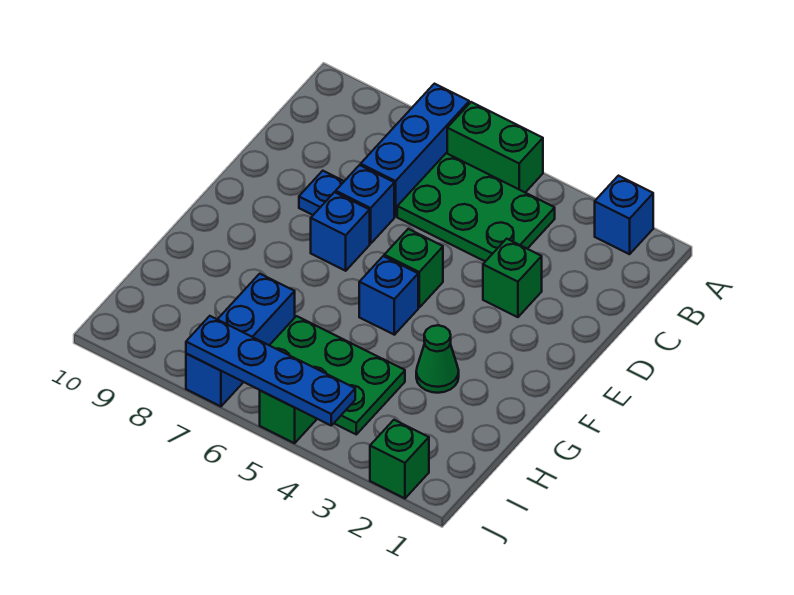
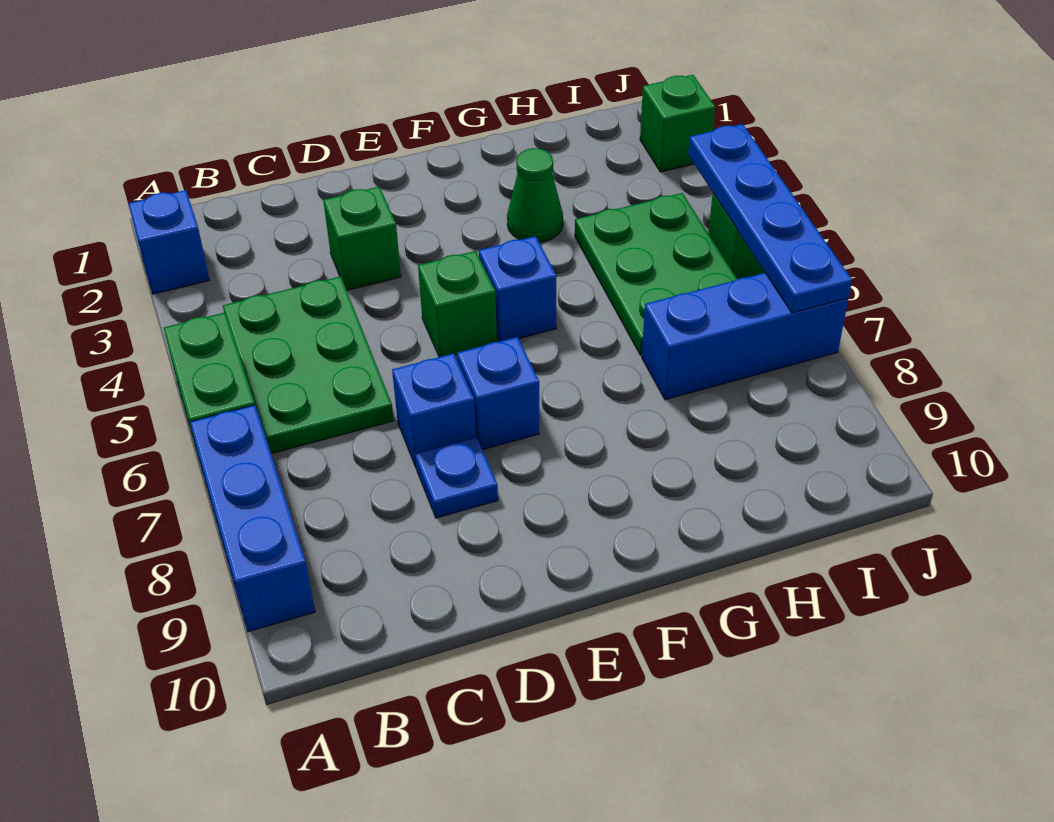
blue brick A7:C7 level 1 -> blue brick A7:A9 level 1

